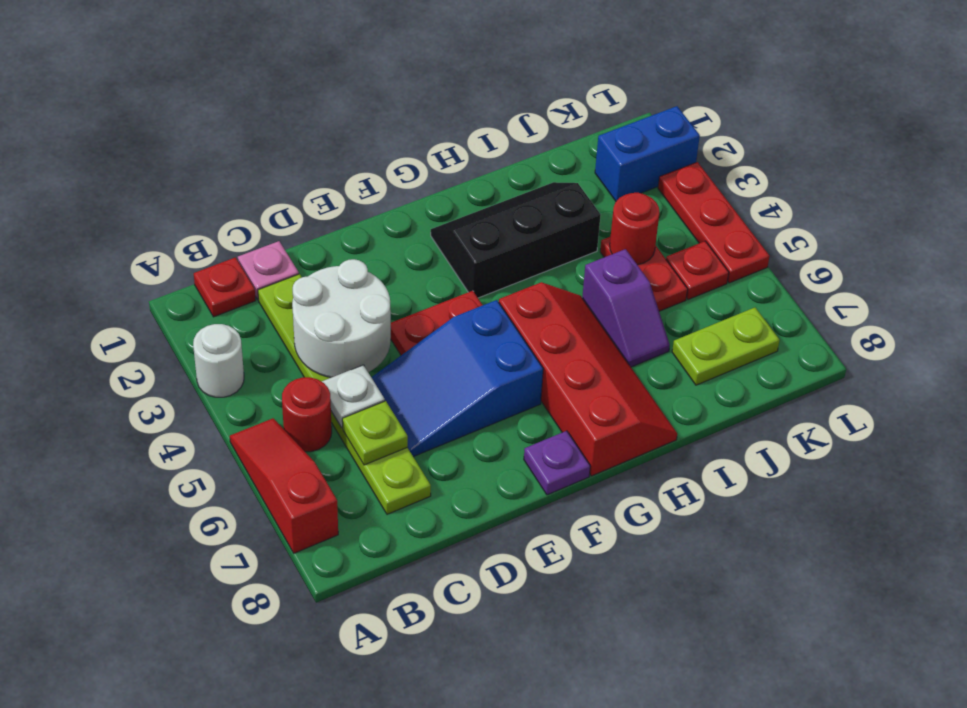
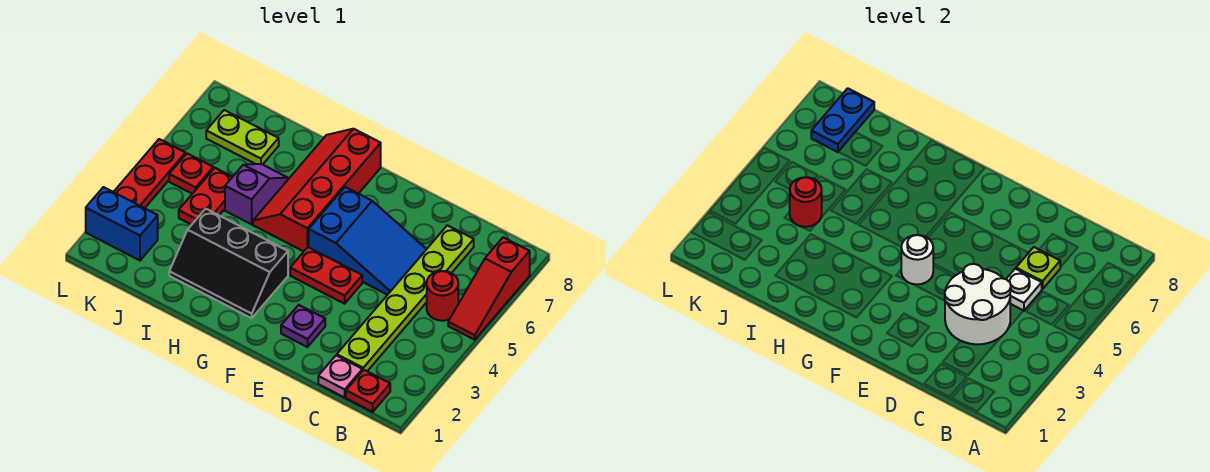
white round brick A3 level 1 -> white round brick F4 level 2
purple plate F8 level 1 -> purple plate E2 level 1
none -> blue plate K7:K8 level 2

